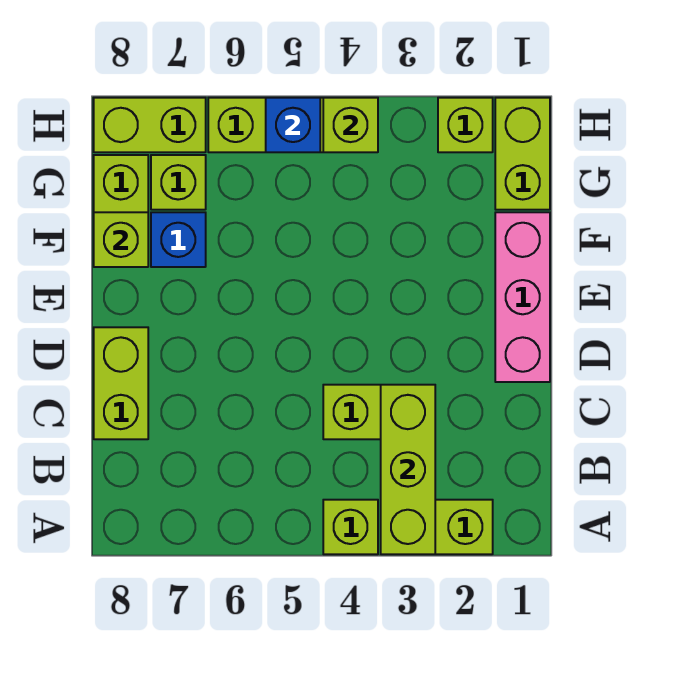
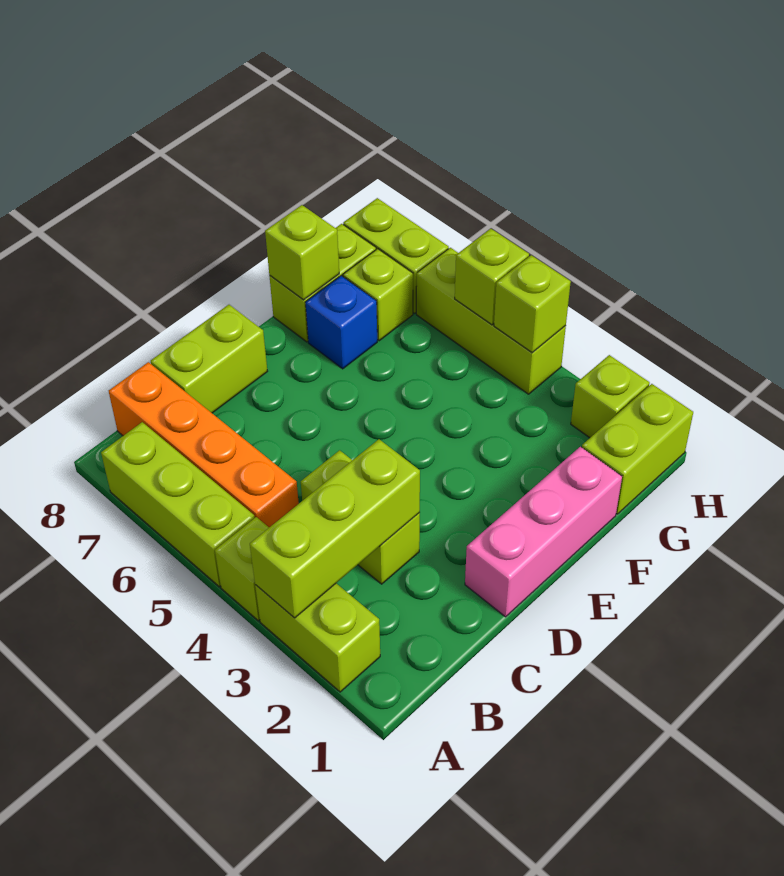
none -> lime brick A5:A7 level 1
none -> orange brick B5:B8 level 1
blue brick H5 level 2 -> lime brick H5 level 2

